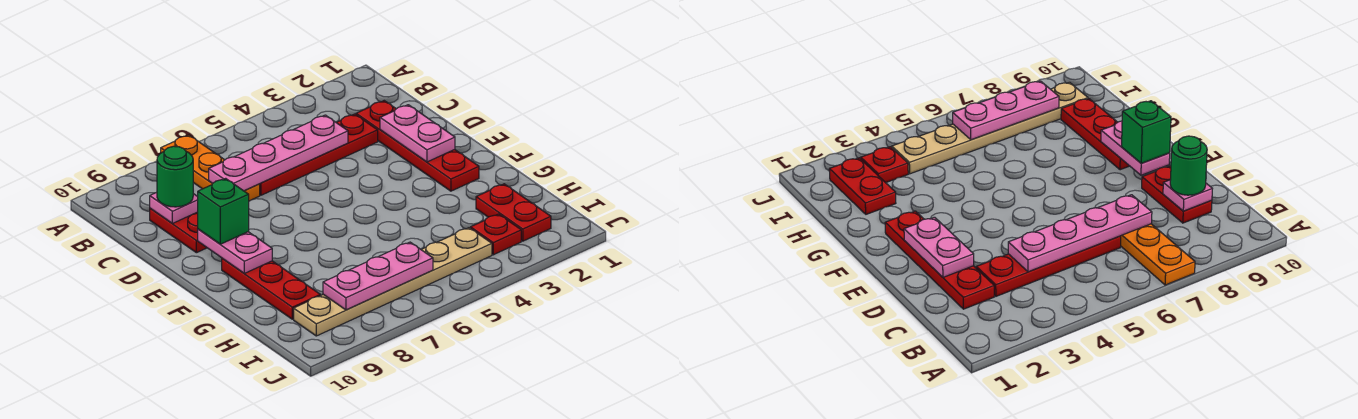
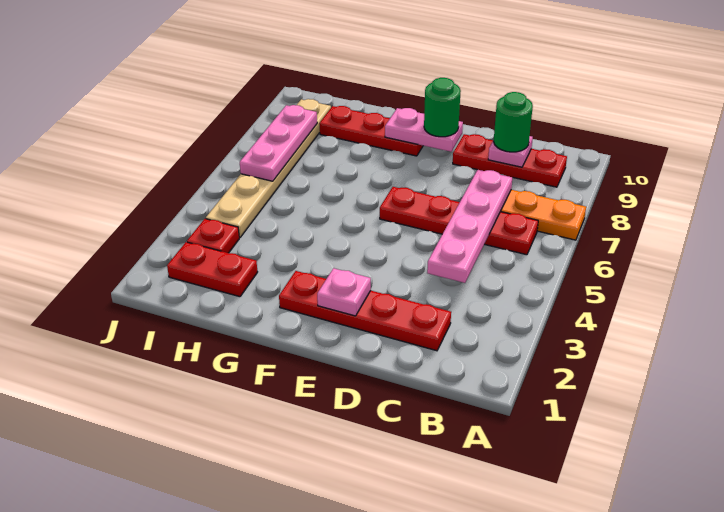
red plate C3:C6 level 1 -> red plate B6:E6 level 1
red plate C9:D9 level 1 -> red plate B9:D9 level 1
pink plate D2:E2 level 2 -> pink plate E2 level 2
green brick E9 level 3 -> green round brick E9 level 3

